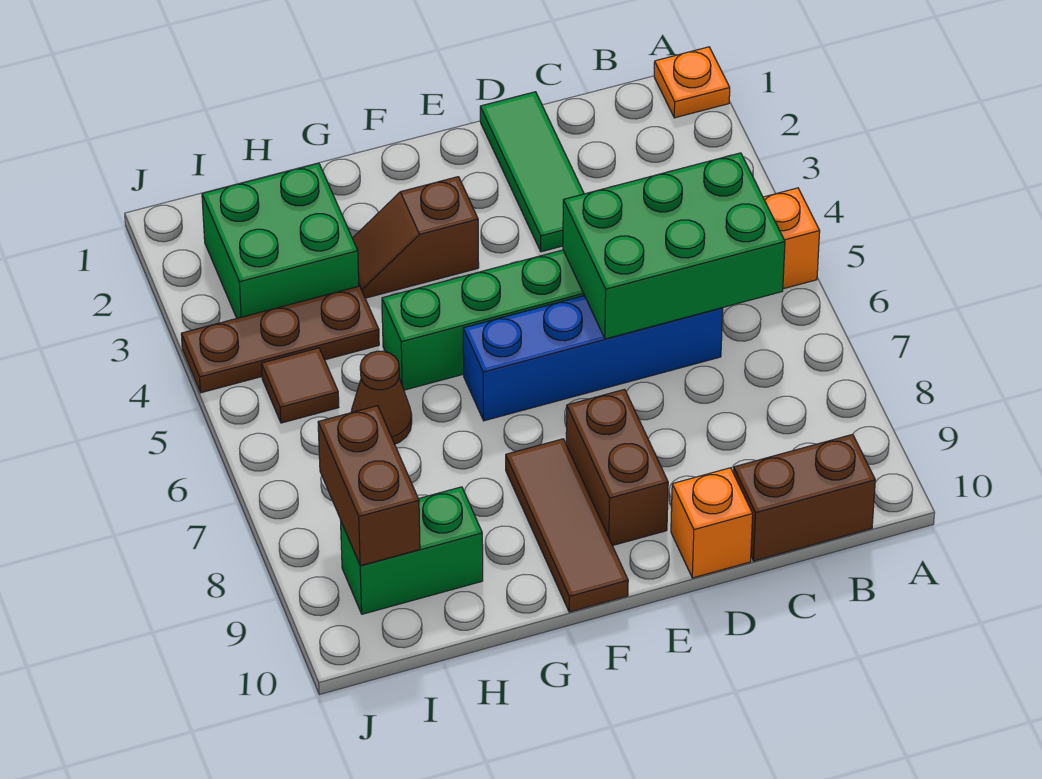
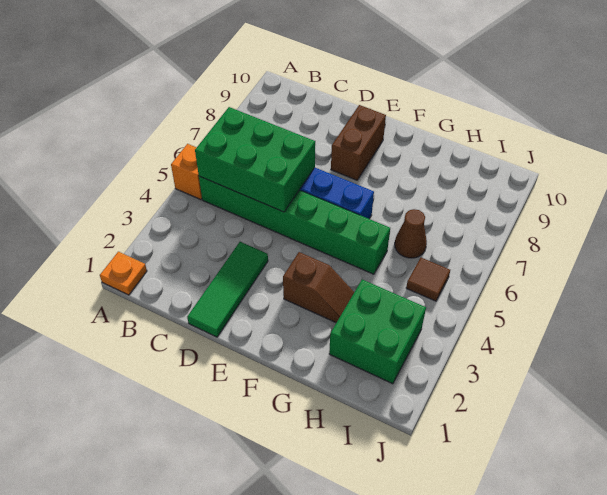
brown brick B10:C10 level 1 -> none
orange brick D10 level 1 -> none
brown tile F8:F10 level 1 -> none
brown plate H4:J4 level 1 -> none
green brick H9:I9 level 1 -> none
brown brick I8:I9 level 2 -> none

